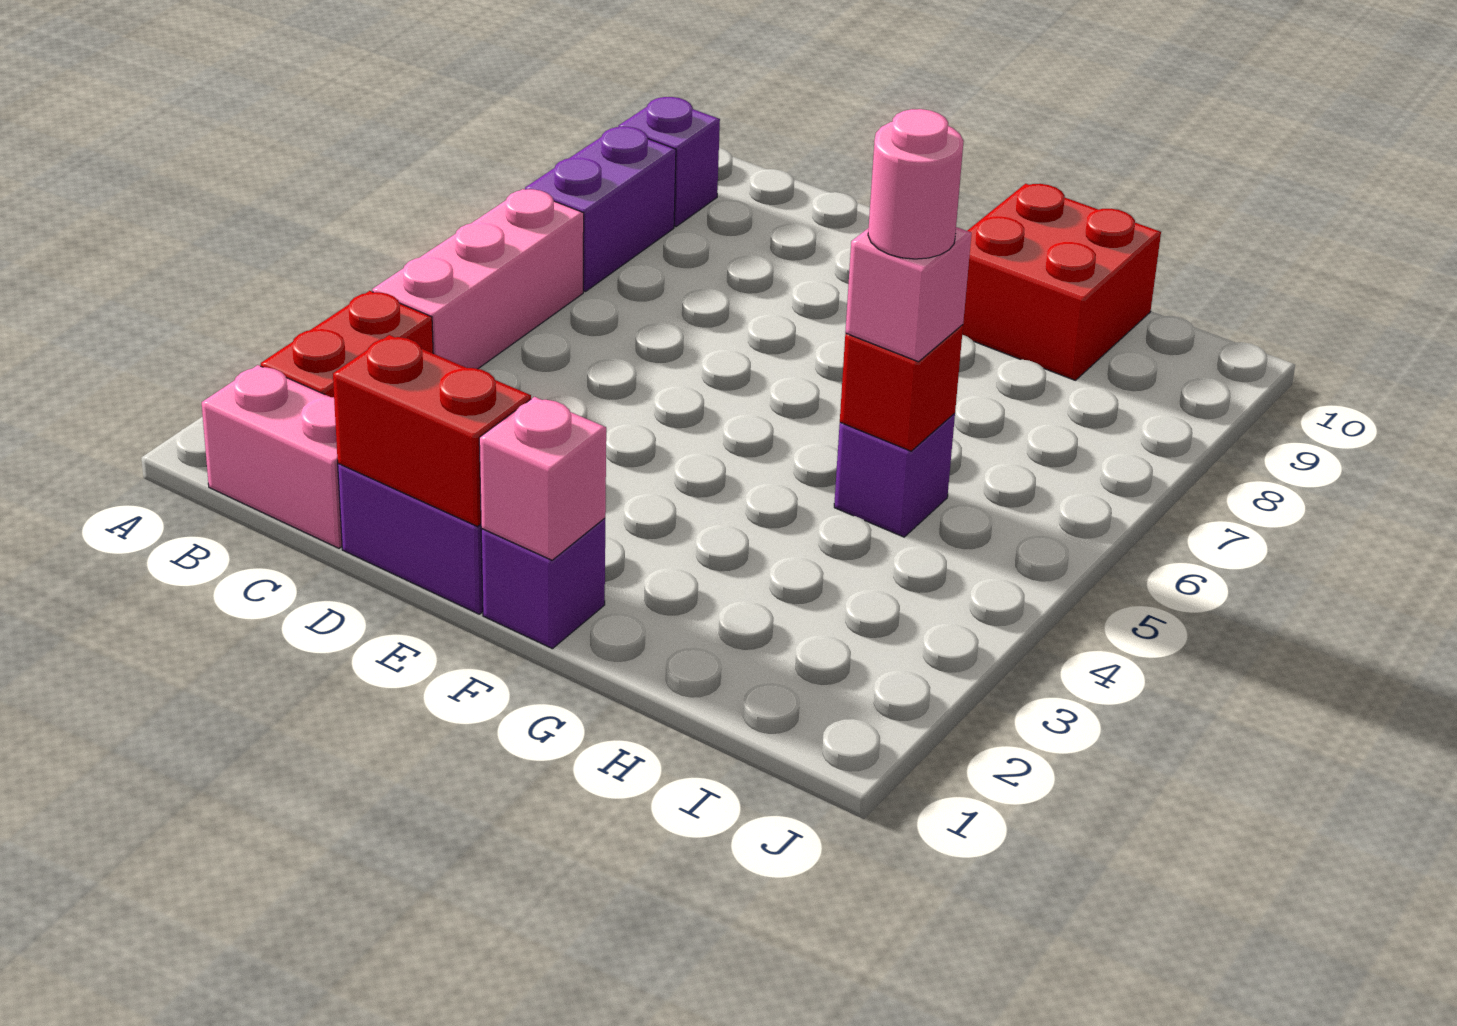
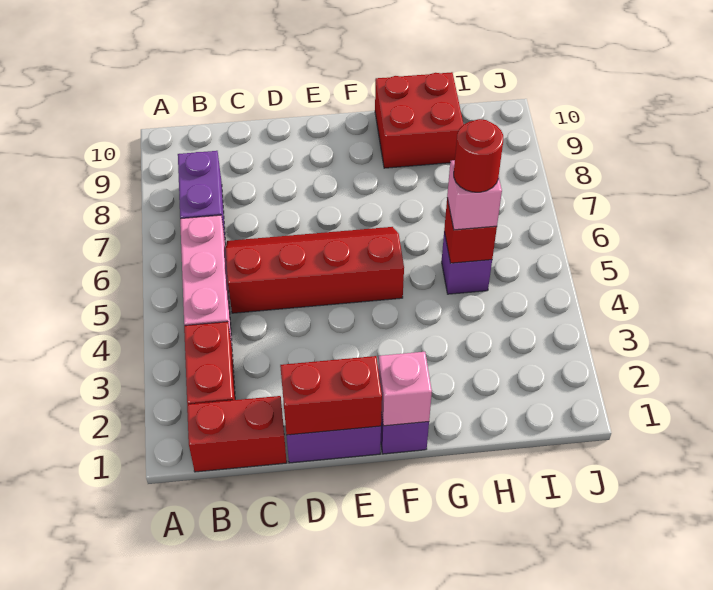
pink brick B1:C1 level 1 -> red brick B1:C1 level 1
purple brick B9 level 1 -> none
none -> red slope C5:F6 level 1 top 5
pink round brick H5 level 4 -> red round brick H5 level 4

